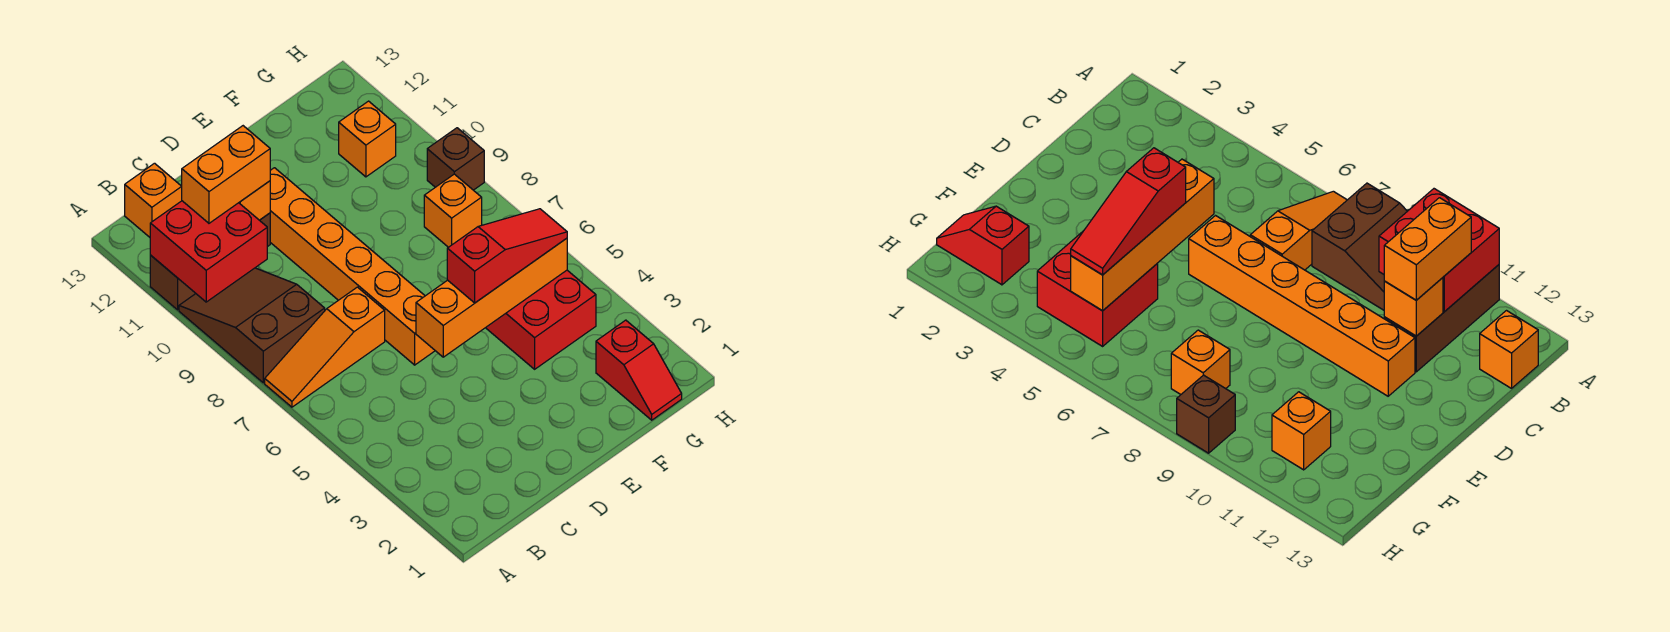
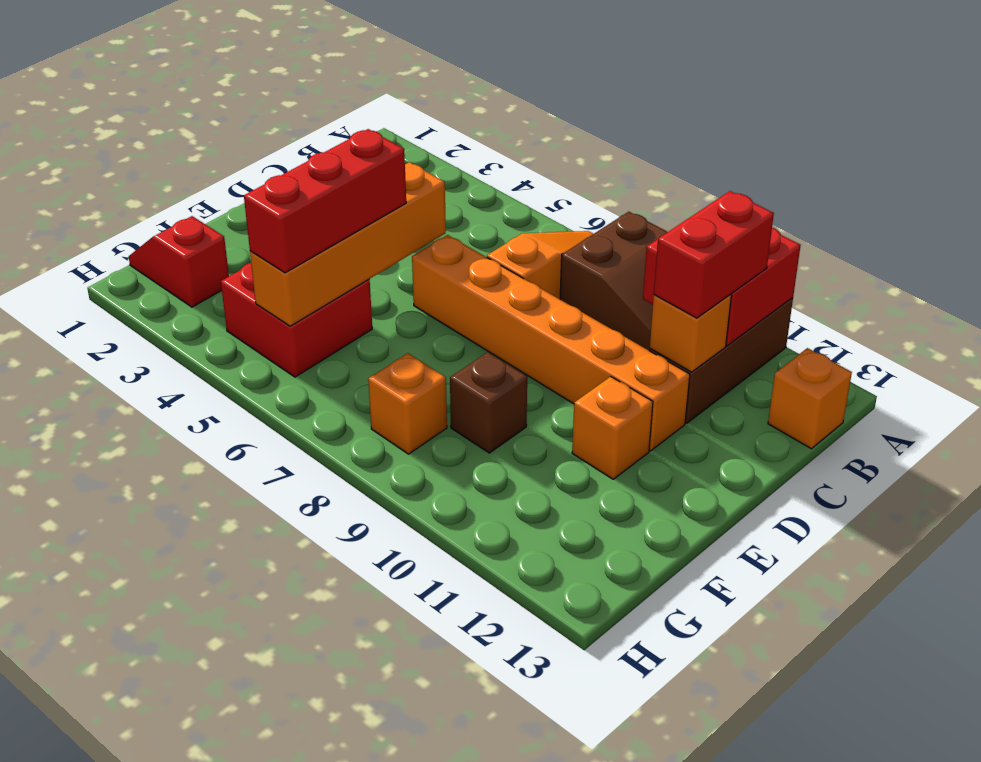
orange brick B11:C11 level 3 -> red brick B11:C11 level 3
red slope E5:G5 level 3 top E -> red brick E5:G5 level 3
orange brick G11 level 1 -> orange brick E11 level 1
brown brick H9 level 1 -> brown brick F9 level 1

